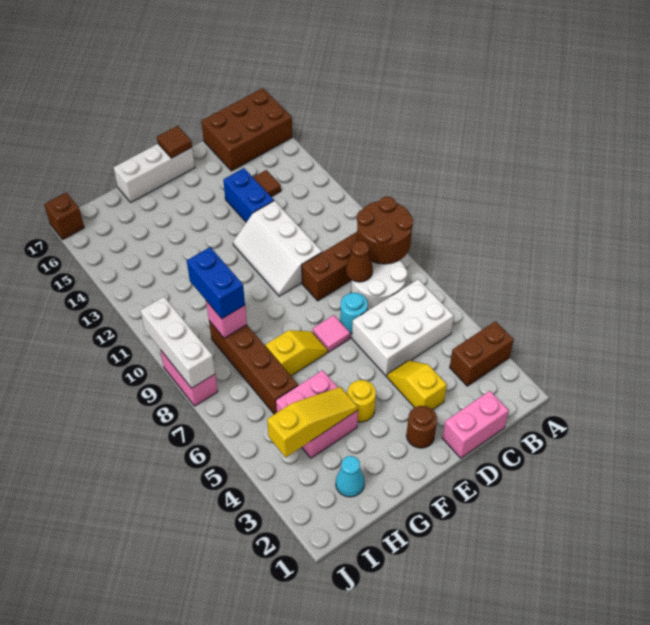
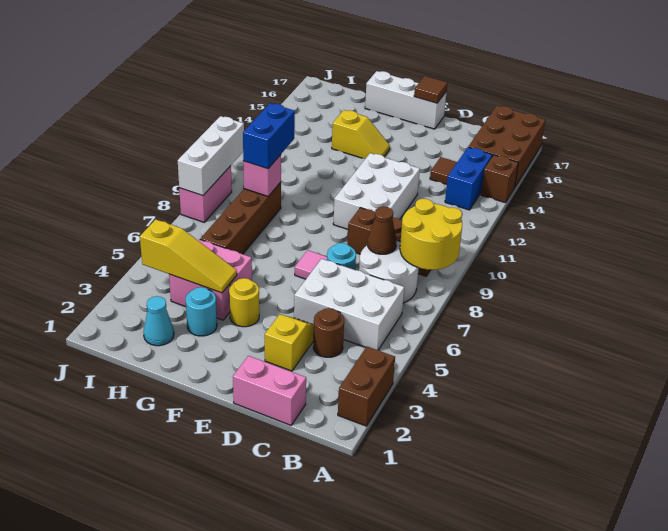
brown brick A3:B3 level 1 -> brown brick A2:A3 level 1
brown round brick A8:B9 level 2 -> yellow round brick A8:B9 level 2
brown brick A16:C17 level 1 -> brown brick A15:B17 level 1
white slope D10:E12 level 1 top D -> white brick D10:E12 level 1
blue brick D13:D14 level 1 -> blue brick B13:B14 level 1
brown round brick E2 level 1 -> brown round brick C4 level 1
yellow slope F7:G7 level 1 top G -> yellow slope F14:G14 level 1 top G
none -> cyan round brick G3 level 1
brown brick J17 level 1 -> brown brick A14 level 1

